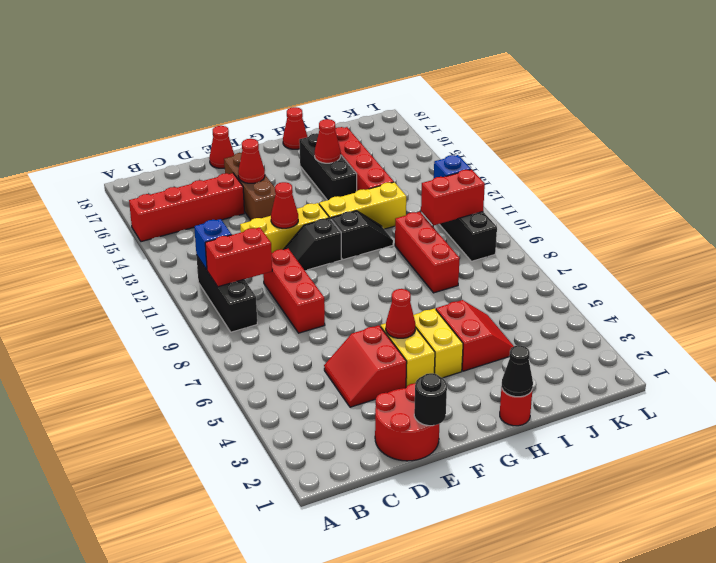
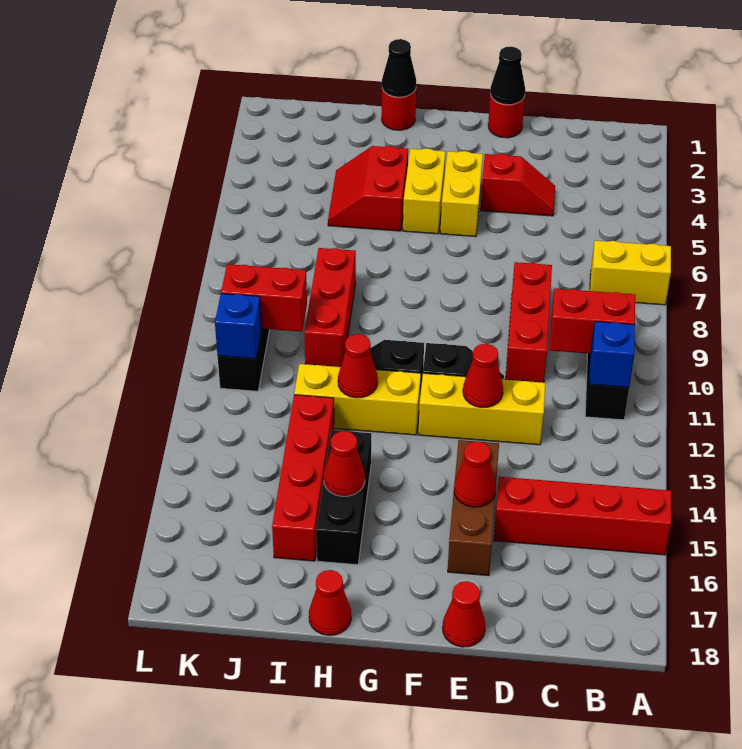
none -> yellow brick A7:B7 level 1
red round brick D1:E2 level 1 -> red round brick E1 level 1
red slope D4:E5 level 1 top E -> red slope D4:E4 level 1 top E
black round brick E1 level 2 -> black cone E1 level 2
red cone F5 level 2 -> red cone H12 level 2

